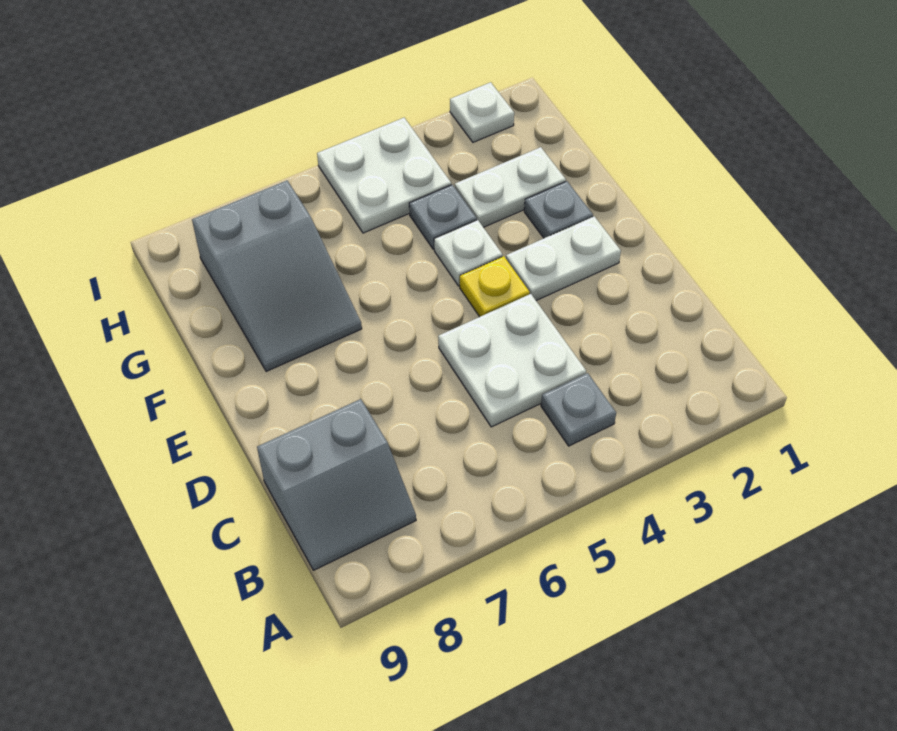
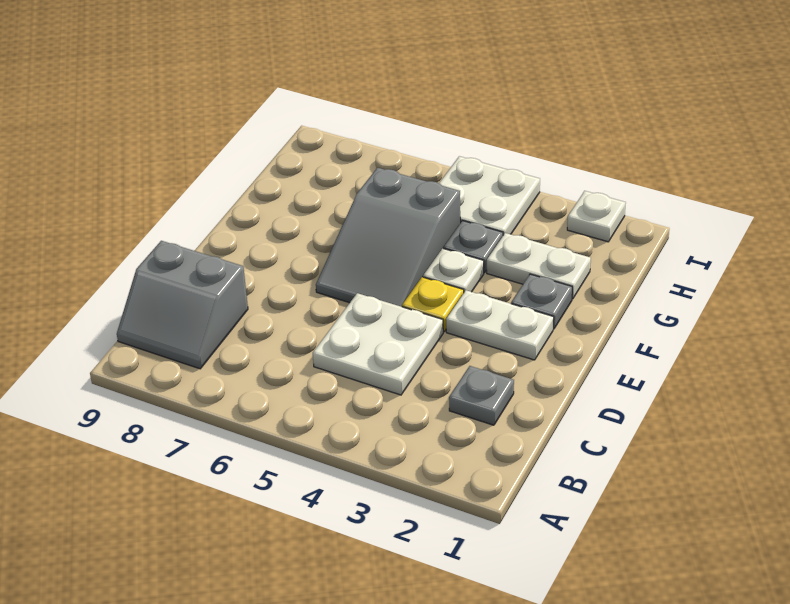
grey plate B4 level 1 -> grey plate C2 level 1
grey slope F7:H8 level 1 top H -> grey slope E5:G6 level 1 top G

